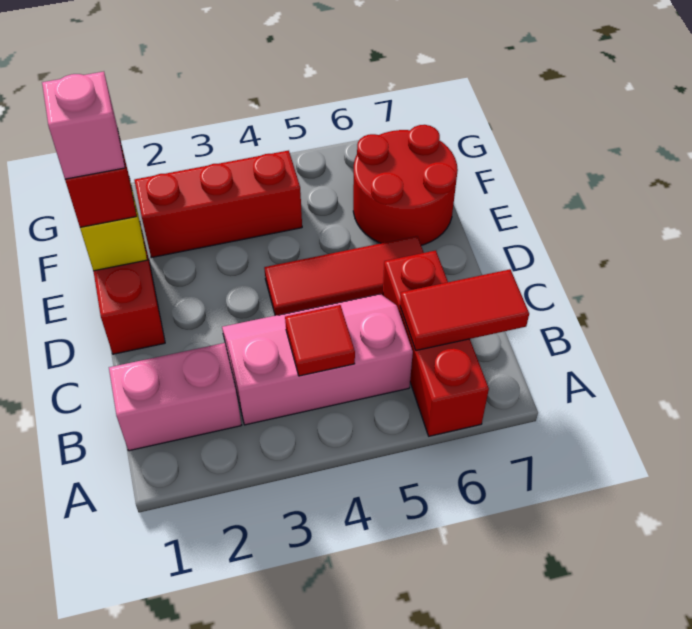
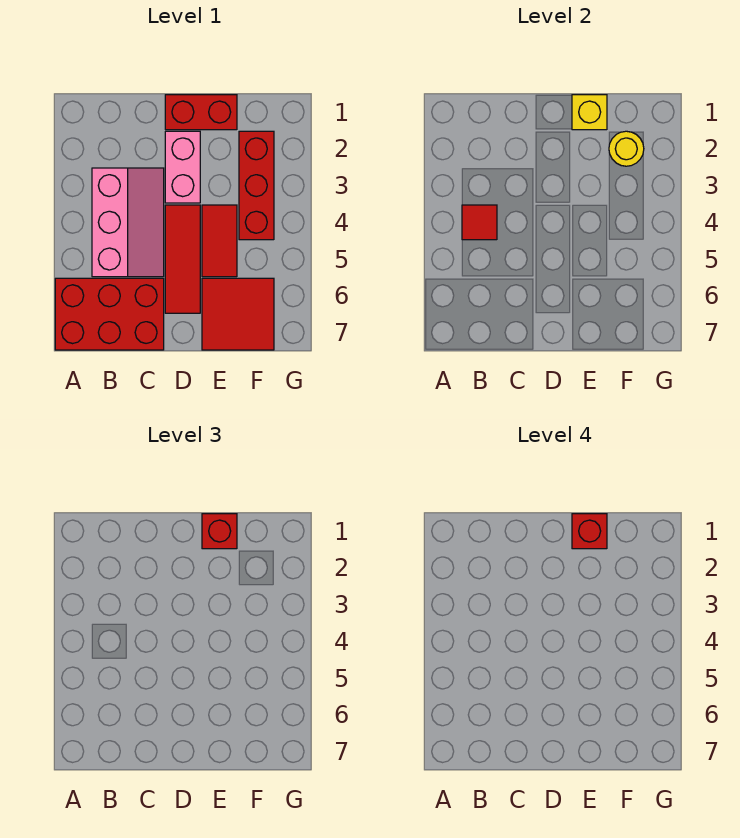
red brick A6:C6 level 1 -> red brick A6:C7 level 1
pink brick B1:B2 level 1 -> pink brick D2:D3 level 1
red tile B6:B7 level 2 -> red tile E4:E5 level 1
pink brick E1 level 4 -> red brick E1 level 4
red round brick E6:F7 level 1 -> red tile E6:F7 level 1
none -> yellow round brick F2 level 2

